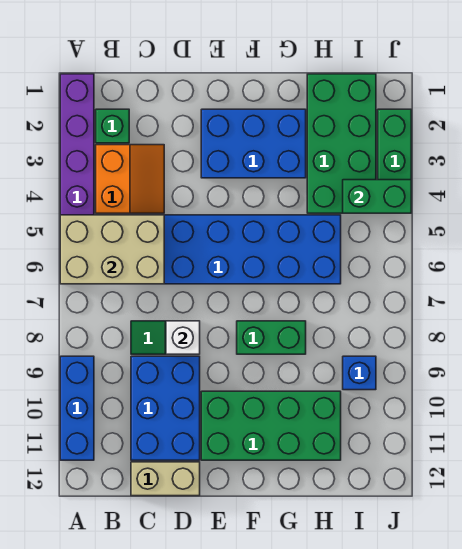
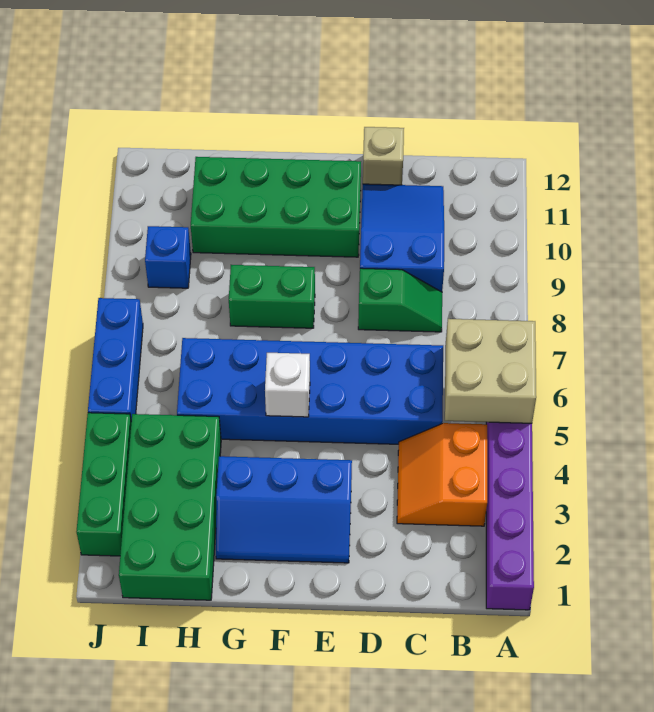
tan brick A5:C6 level 2 -> tan brick A5:B6 level 2
blue brick A9:A11 level 1 -> blue brick J5:J7 level 1
green brick B2 level 1 -> none
blue brick C9:D11 level 1 -> blue slope C9:D11 level 1 top 9
tan brick C12:D12 level 1 -> tan brick D12 level 1
white brick D8 level 2 -> white brick F5 level 2
blue brick E2:G3 level 1 -> blue slope E2:G3 level 1 top 3
green brick I4:J4 level 2 -> none

